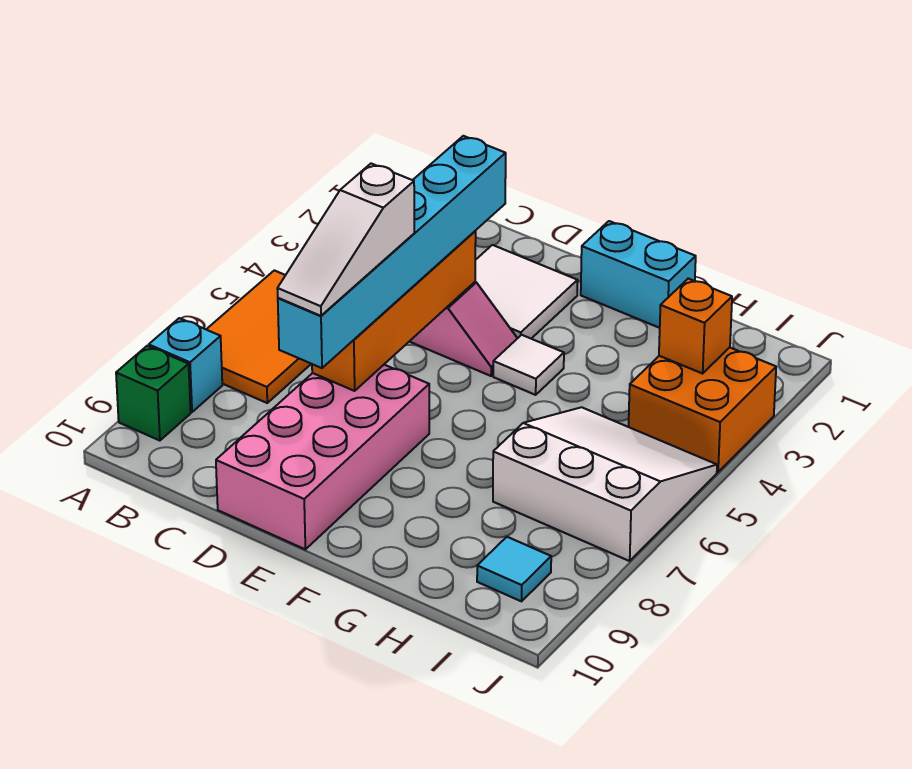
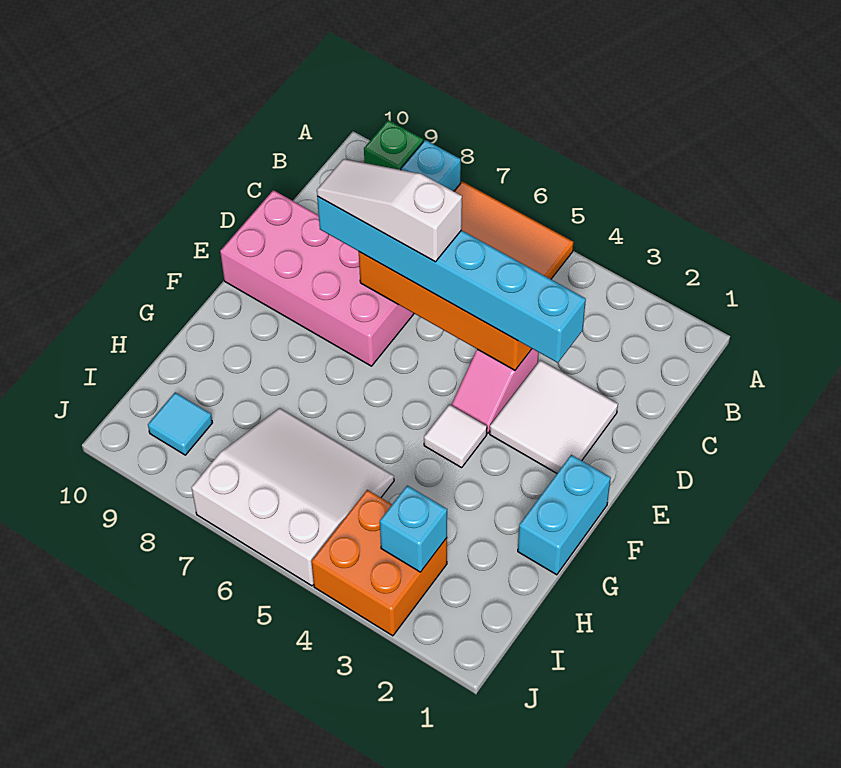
white slope H5:J7 level 1 top 7 -> white slope H5:J7 level 1 top J
orange brick I3 level 2 -> cyan brick I3 level 2

